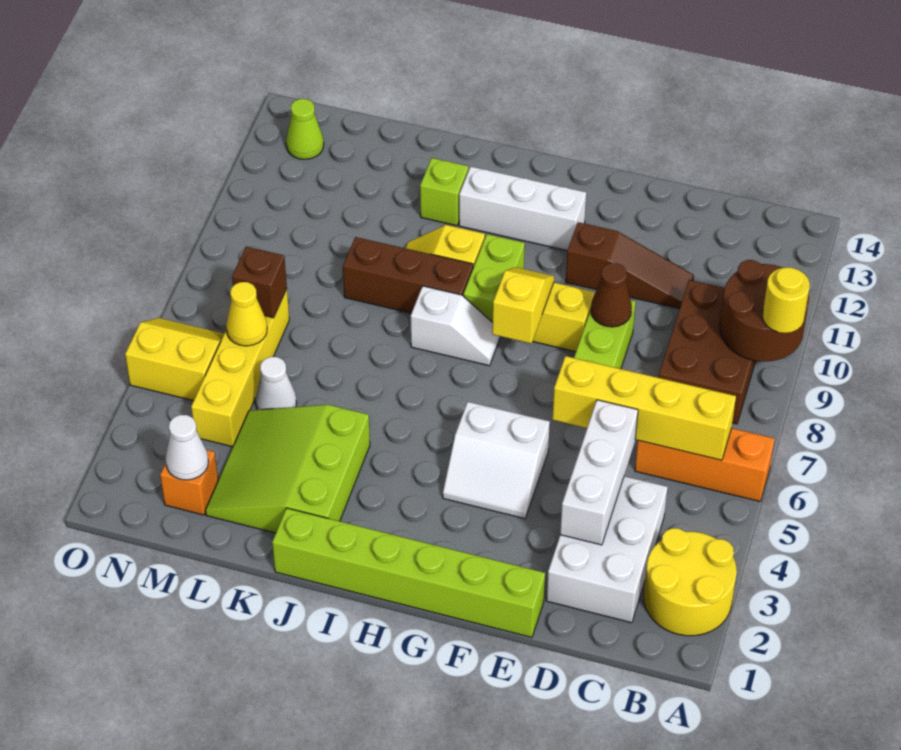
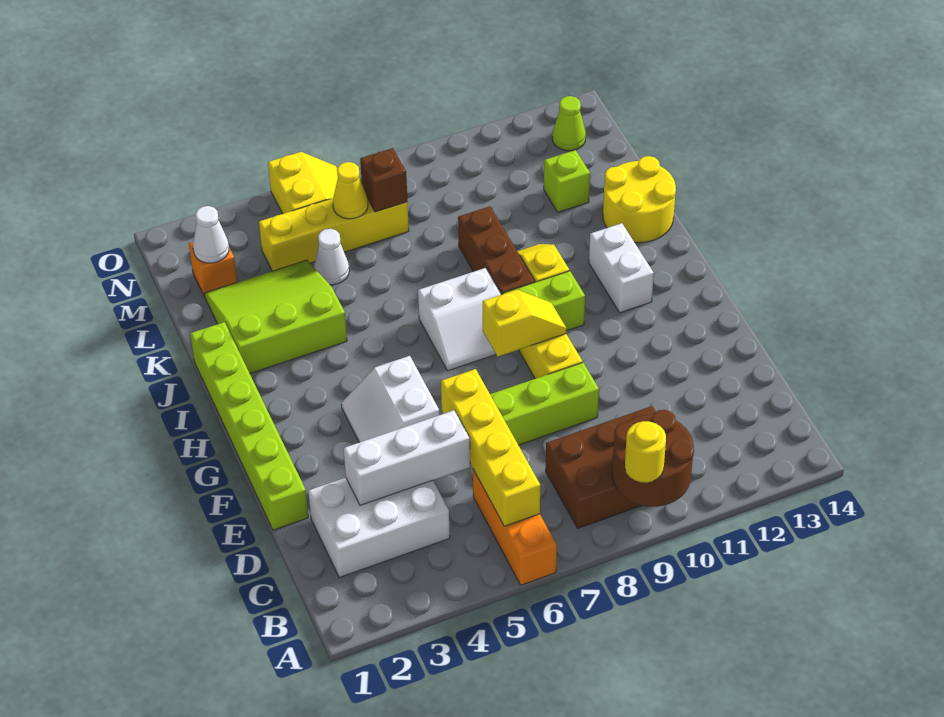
yellow round brick A2:B3 level 1 -> yellow round brick J13:K14 level 1
brown slope D11:F11 level 1 top F -> none
brown cone E9 level 2 -> none
white brick G12:I12 level 1 -> white brick H12:I12 level 1
white slope H8:I8 level 1 top I -> white slope H7:I8 level 1 top I
lime brick J12 level 1 -> lime brick L12 level 1

